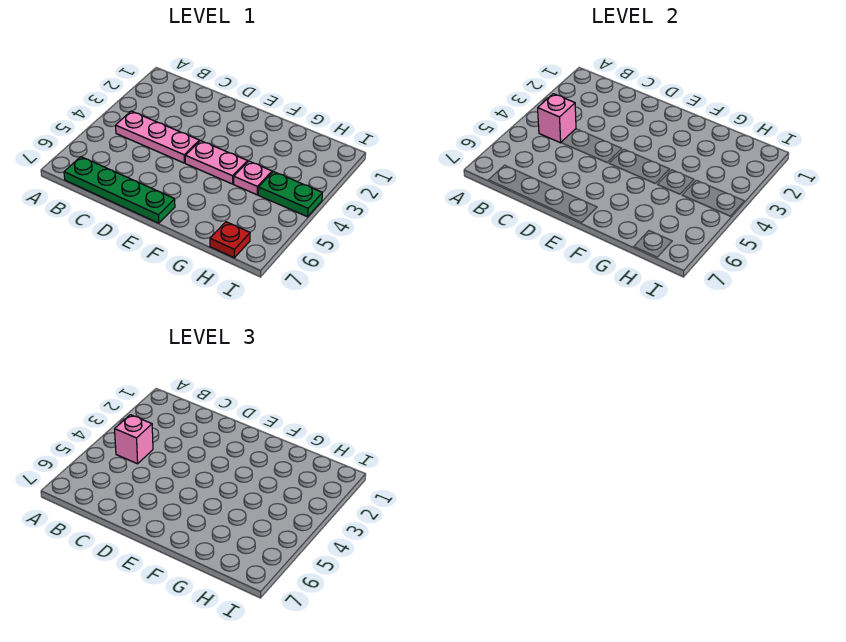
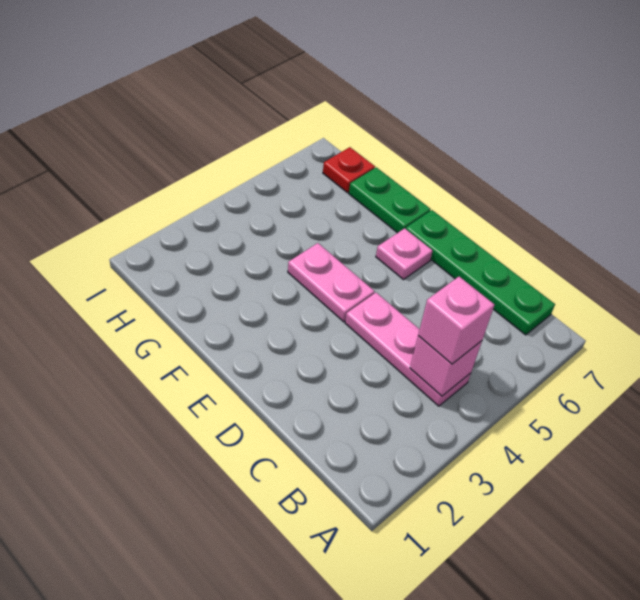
pink plate G4 level 1 -> pink plate E6 level 1
green plate H4:I4 level 1 -> green plate F7:G7 level 1

